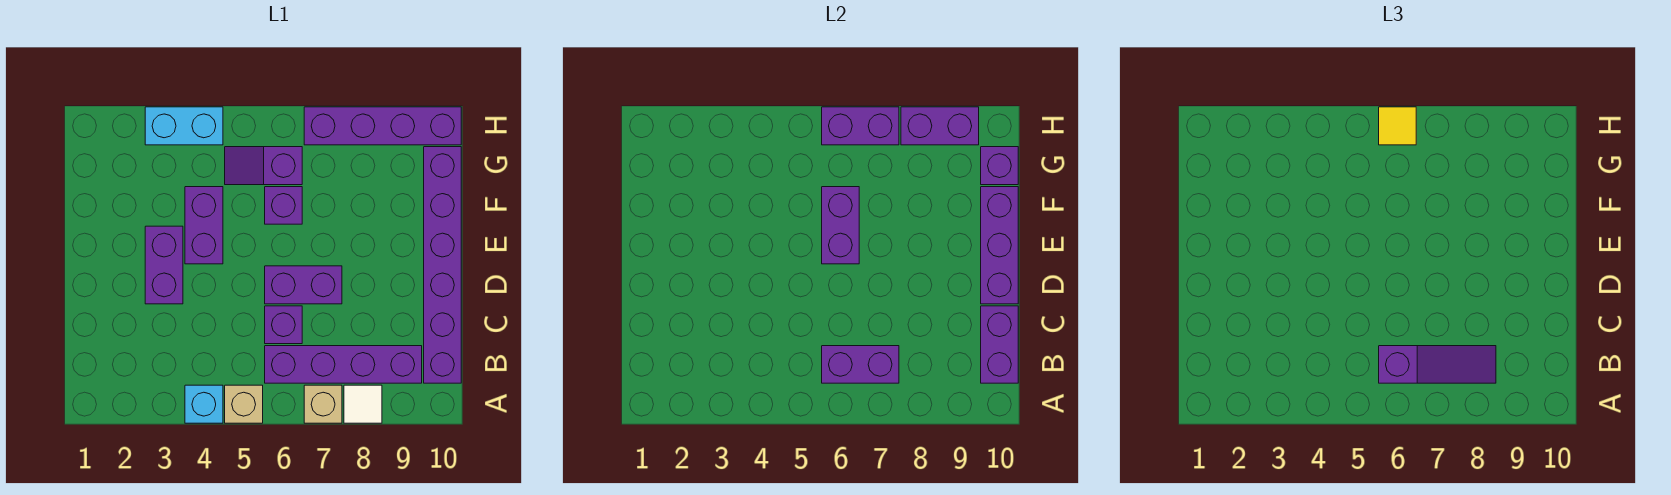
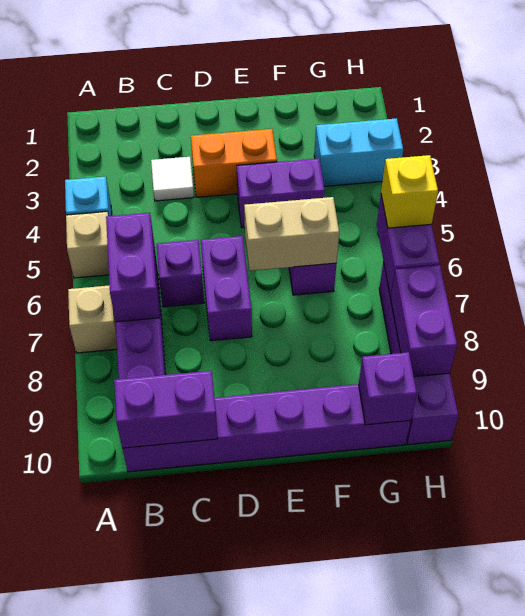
white tile A8 level 1 -> white tile C3 level 1
purple slope B6:B8 level 3 top 6 -> none
purple brick D3:E3 level 1 -> orange brick D3:E3 level 1
purple brick D10:F10 level 2 -> none
purple brick E6:F6 level 2 -> tan brick E6:F6 level 2
purple slope G5:G6 level 1 top 6 -> none
cyan brick H3:H4 level 1 -> cyan brick G3:H3 level 1
yellow tile H6 level 3 -> yellow brick H6 level 3

